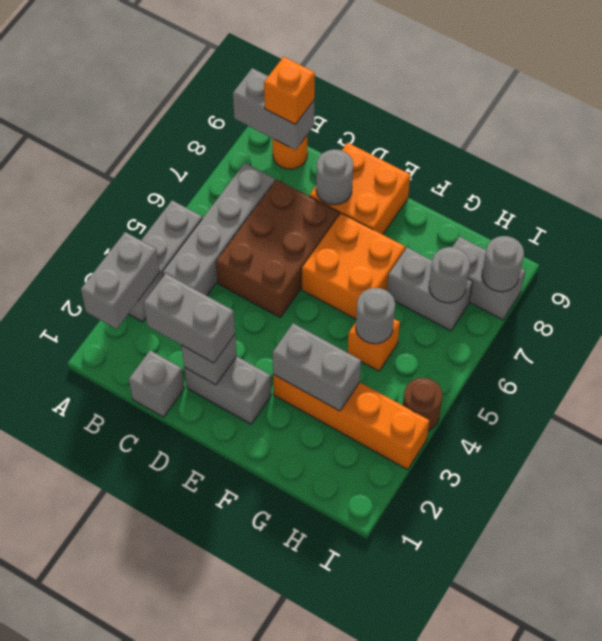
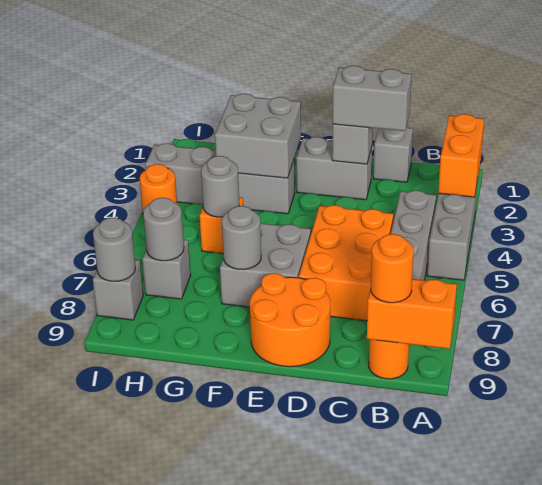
grey brick A2:A3 level 2 -> orange brick A2:A3 level 2
grey brick A9:B9 level 2 -> orange brick A9:B9 level 2
orange brick B9 level 3 -> orange round brick B9 level 3
brown brick C5:D7 level 1 -> orange brick C5:D7 level 1
orange brick D8:E9 level 1 -> orange round brick D8:E9 level 1
grey round brick D8 level 2 -> grey round brick F7 level 2
orange brick E6:F7 level 1 -> grey brick E6:F7 level 1
orange brick F3:I3 level 1 -> grey brick F3:I3 level 1
grey brick F3:G3 level 2 -> grey brick F2:G3 level 2
grey brick G7:H7 level 1 -> grey brick H7 level 1
grey brick H8:I8 level 1 -> grey brick I8 level 1
brown round brick I4 level 1 -> orange round brick I4 level 1

